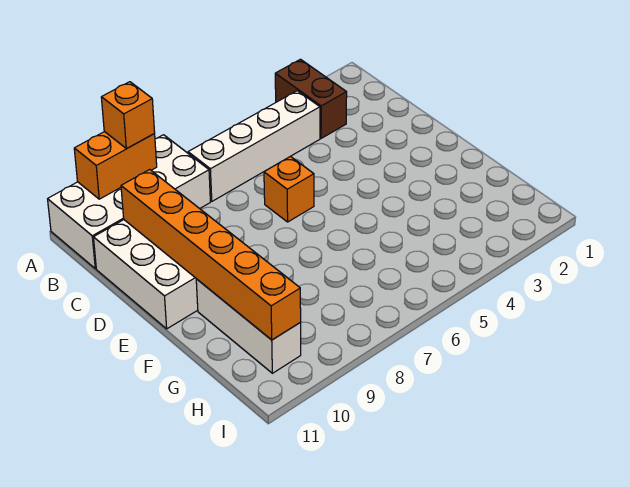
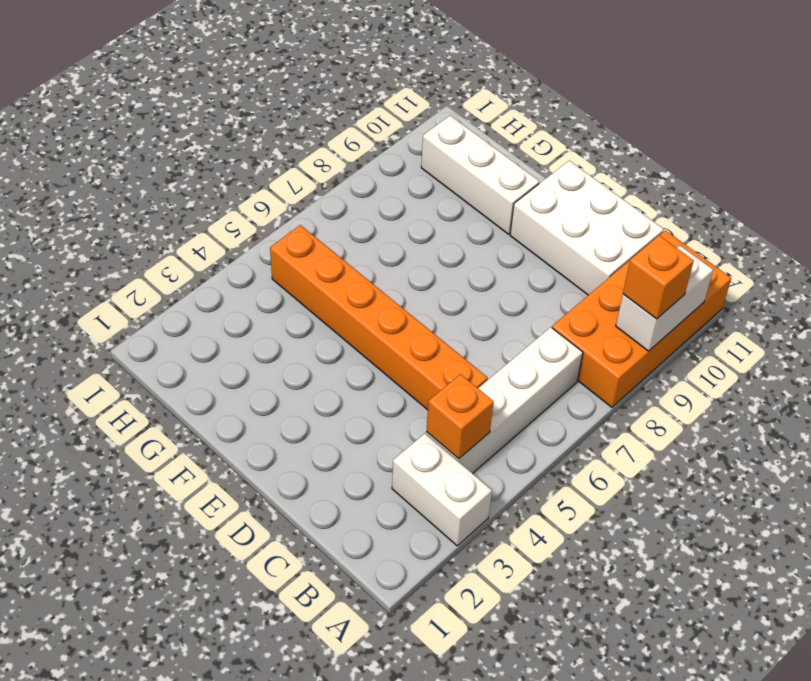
brown brick A3:B3 level 1 -> white brick A3:B3 level 1
white brick A8:B11 level 1 -> orange brick A8:B11 level 1
orange brick A9:A10 level 2 -> white brick A9:A10 level 2
orange brick C10:H10 level 2 -> orange brick C5:H5 level 1
orange brick D6 level 1 -> orange brick B4 level 2

